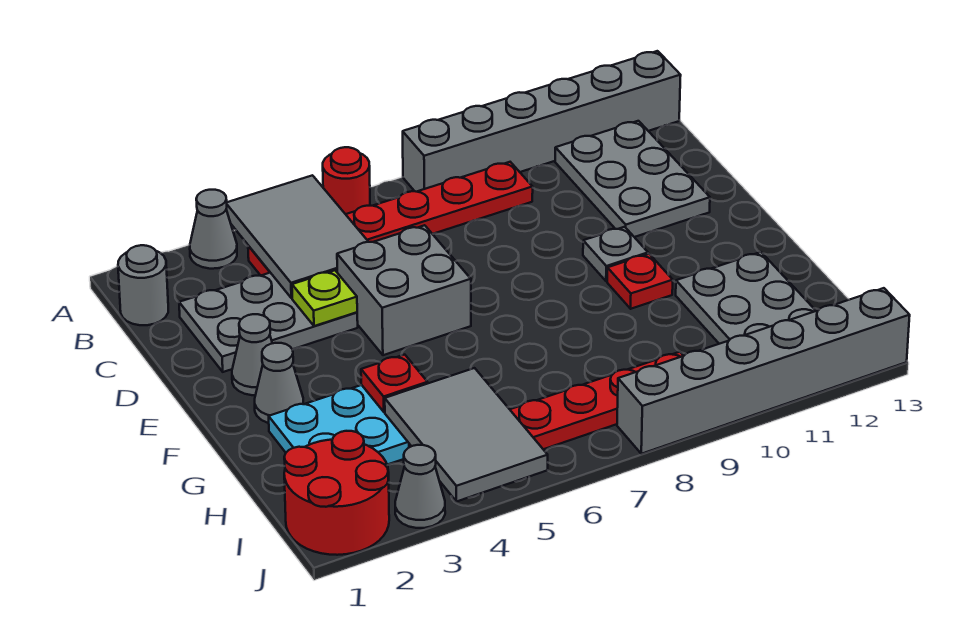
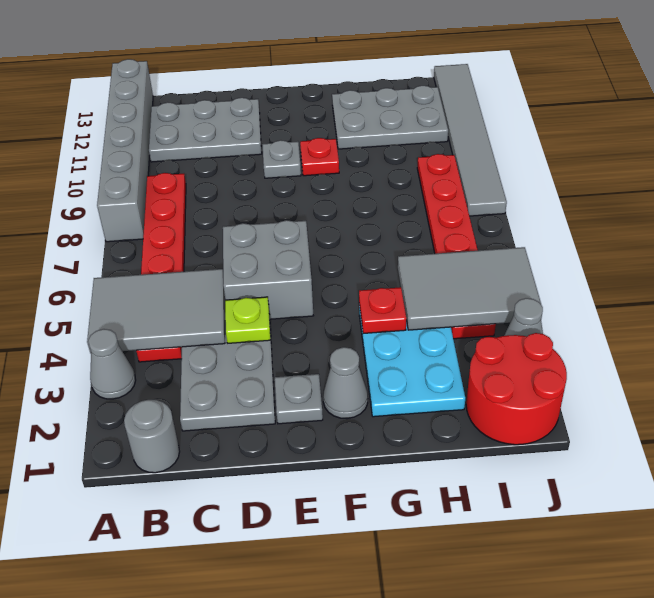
red round brick A6 level 1 -> none
grey cone E2 level 1 -> grey plate E2 level 1
grey brick J8:J13 level 1 -> grey tile J8:J13 level 1

